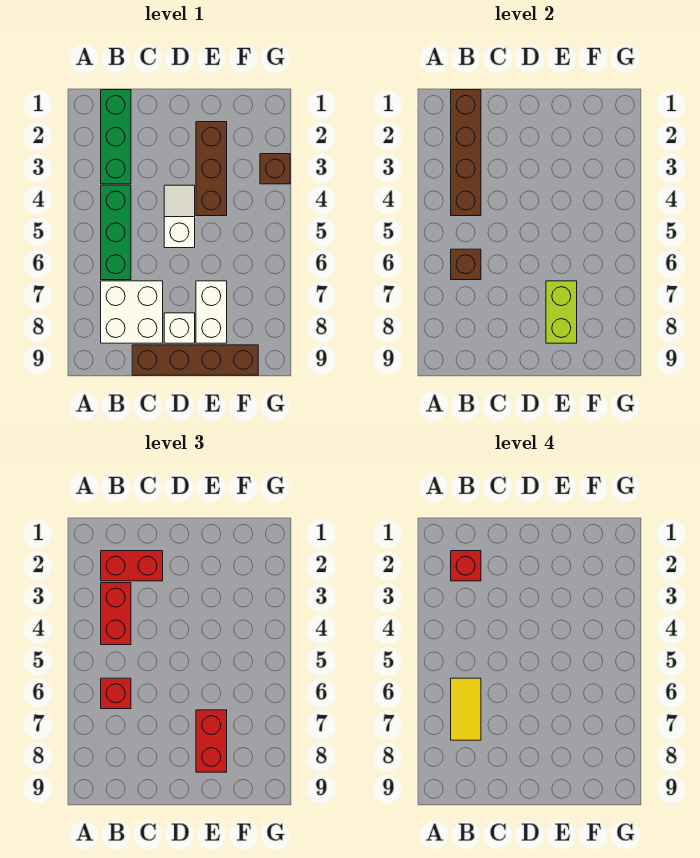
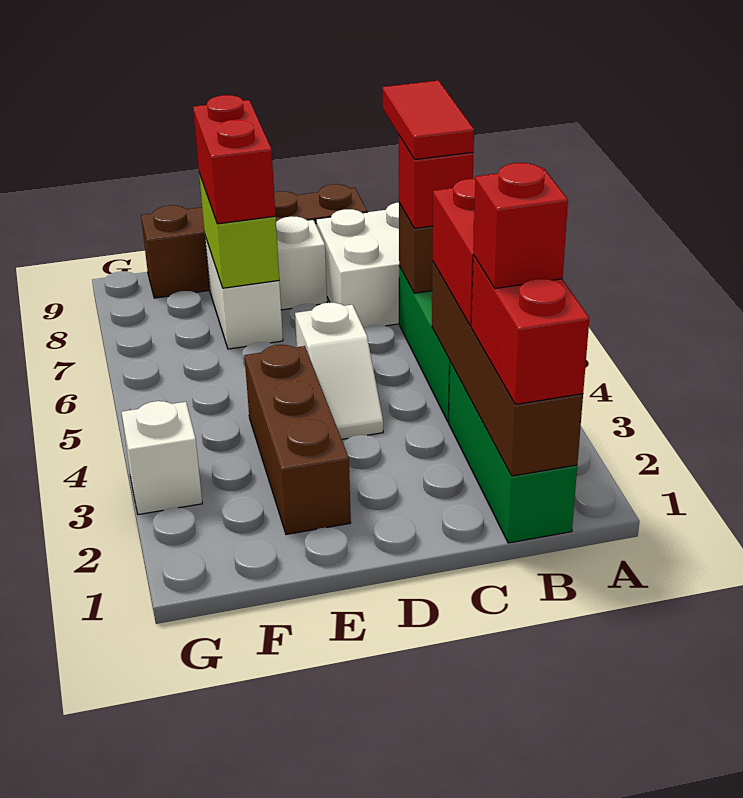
red brick B2:C2 level 3 -> red brick B1:B2 level 3
yellow tile B6:B7 level 4 -> red tile B6:B7 level 4
brown brick G3 level 1 -> white brick G3 level 1

